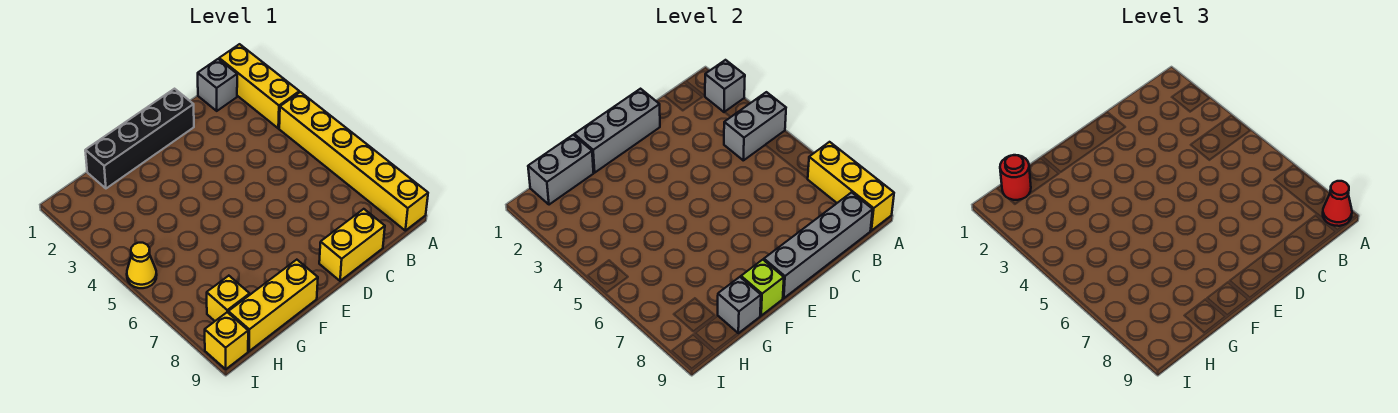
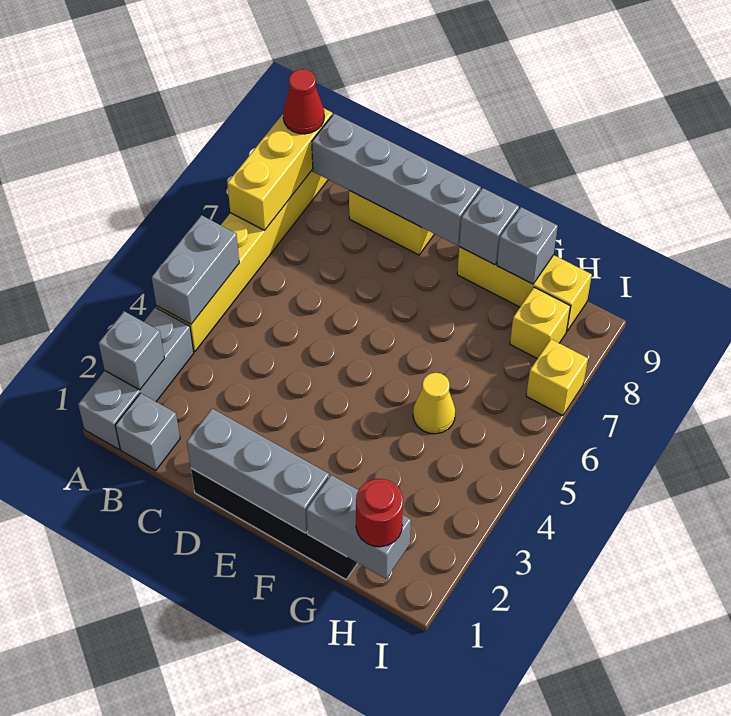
yellow brick A1:A3 level 1 -> grey brick A1:A3 level 1
grey brick A4:B4 level 2 -> grey brick A4:A5 level 2
lime brick F9 level 2 -> grey brick F9 level 2
yellow cone I5 level 1 -> yellow cone G5 level 1
yellow brick I9 level 1 -> yellow brick I7 level 1

